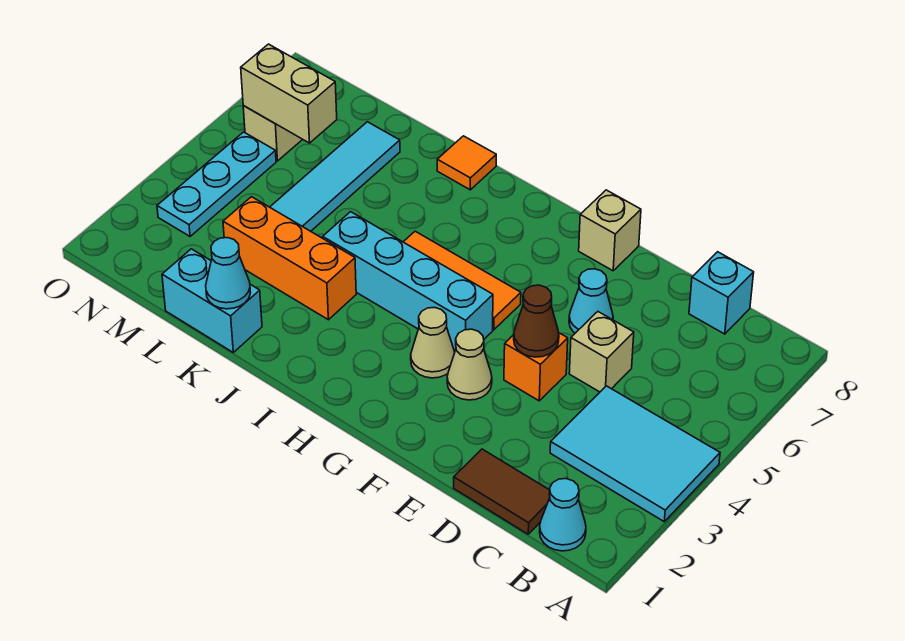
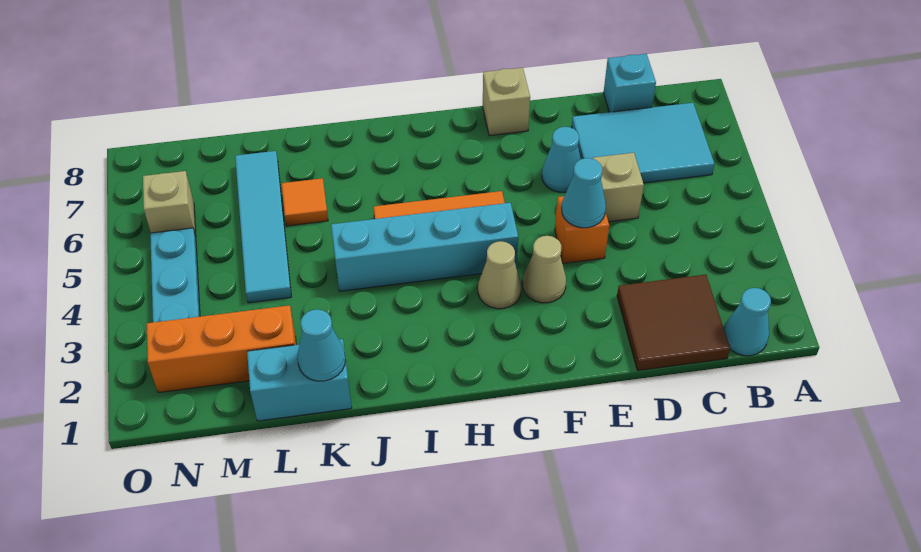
cyan tile A3:C4 level 1 -> cyan tile B6:D7 level 1
brown tile C1:D1 level 1 -> brown tile C1:D2 level 1
brown cone E4 level 2 -> cyan cone E4 level 2
orange brick J3:L3 level 1 -> orange brick L2:N2 level 1
orange tile J8 level 1 -> orange tile K6 level 1
tan brick M6:N6 level 2 -> none

